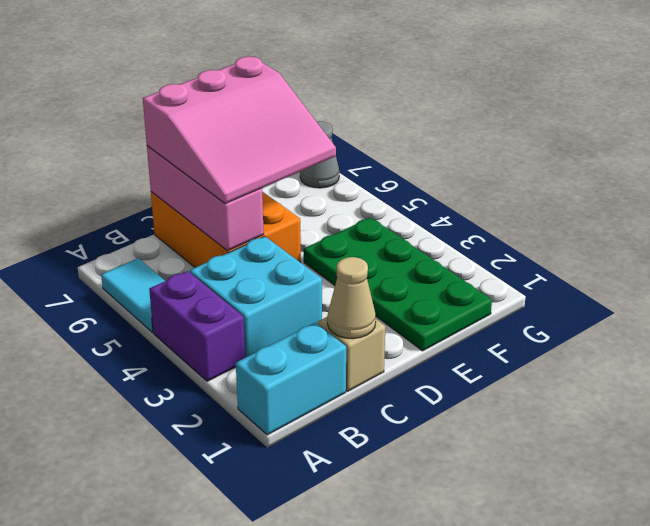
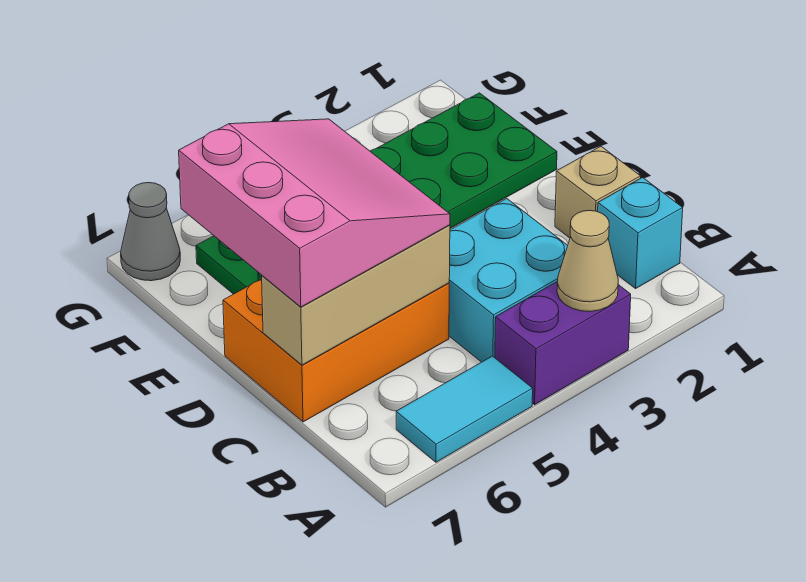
cyan brick A1:B1 level 1 -> cyan brick B1 level 1
tan cone C1 level 2 -> tan cone A3 level 2
pink brick C5:C7 level 2 -> tan brick C5:C7 level 2
green plate E1:F4 level 1 -> green plate E1:F6 level 1

